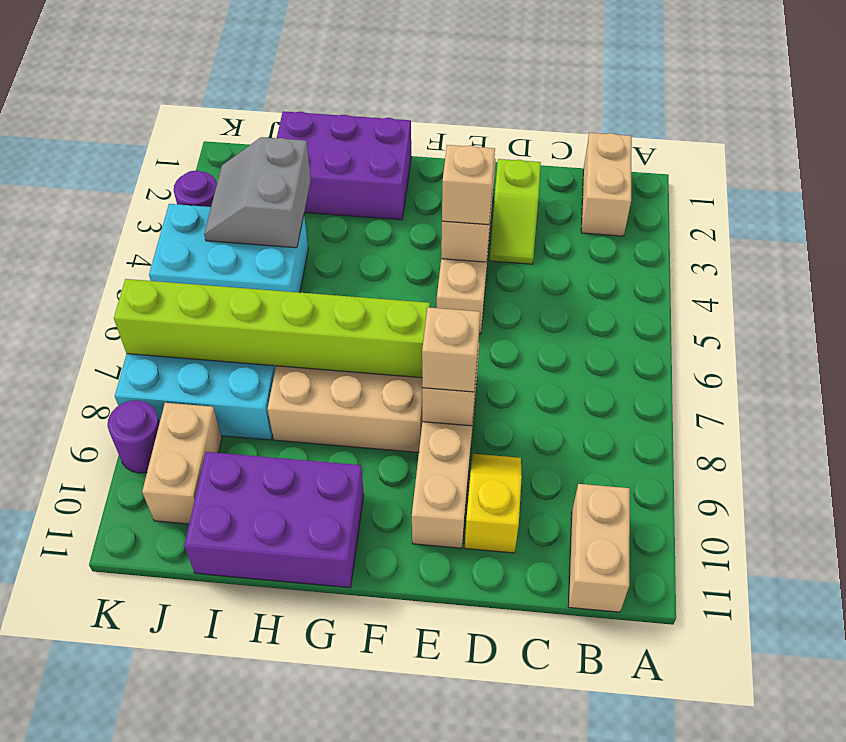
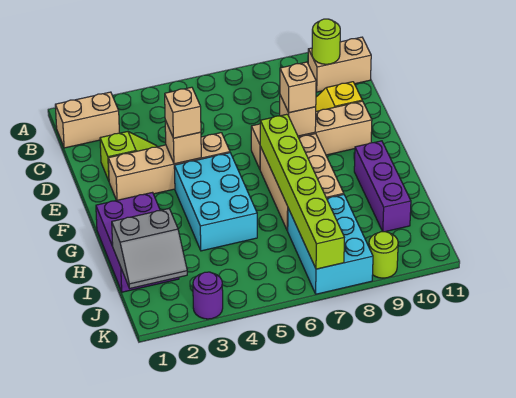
none -> lime round brick B10 level 2
purple brick G10:I11 level 1 -> purple brick G10:I10 level 1
grey slope I3:J4 level 2 top I -> grey slope I1:J2 level 2 top I
cyan brick I4:K5 level 1 -> cyan brick F4:H5 level 1
tan brick J9:J10 level 1 -> none
purple round brick K9 level 1 -> lime round brick K9 level 1

